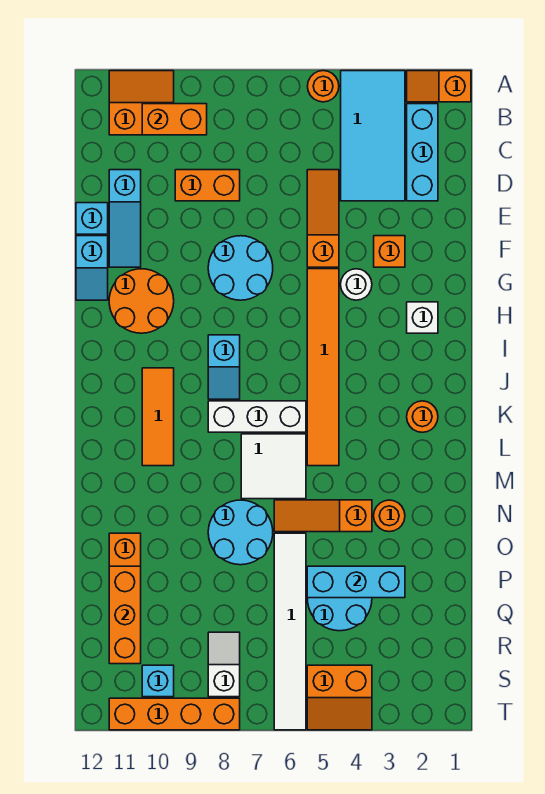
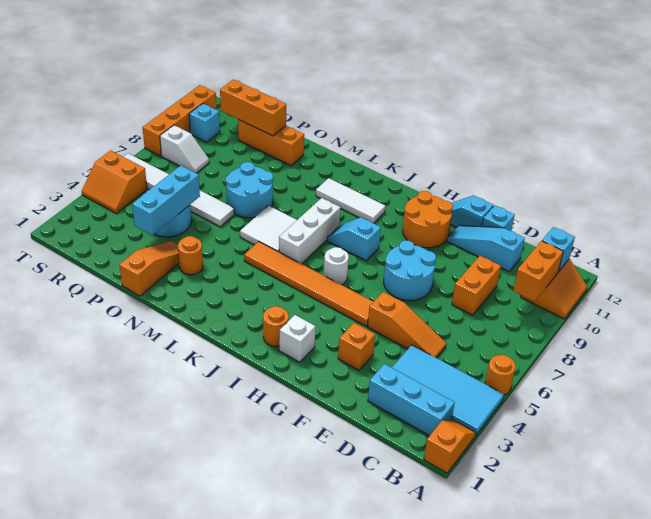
none -> cyan brick B11 level 2
white round brick G4 level 1 -> white round brick I6 level 1
orange tile J10:L10 level 1 -> white tile J10:L10 level 1
orange round brick K2 level 1 -> orange round brick I2 level 1
orange slope N4:N6 level 1 top 4 -> orange slope O1:O3 level 1 top 1
orange slope S4:T5 level 1 top S -> orange slope S4:T5 level 1 top 5

